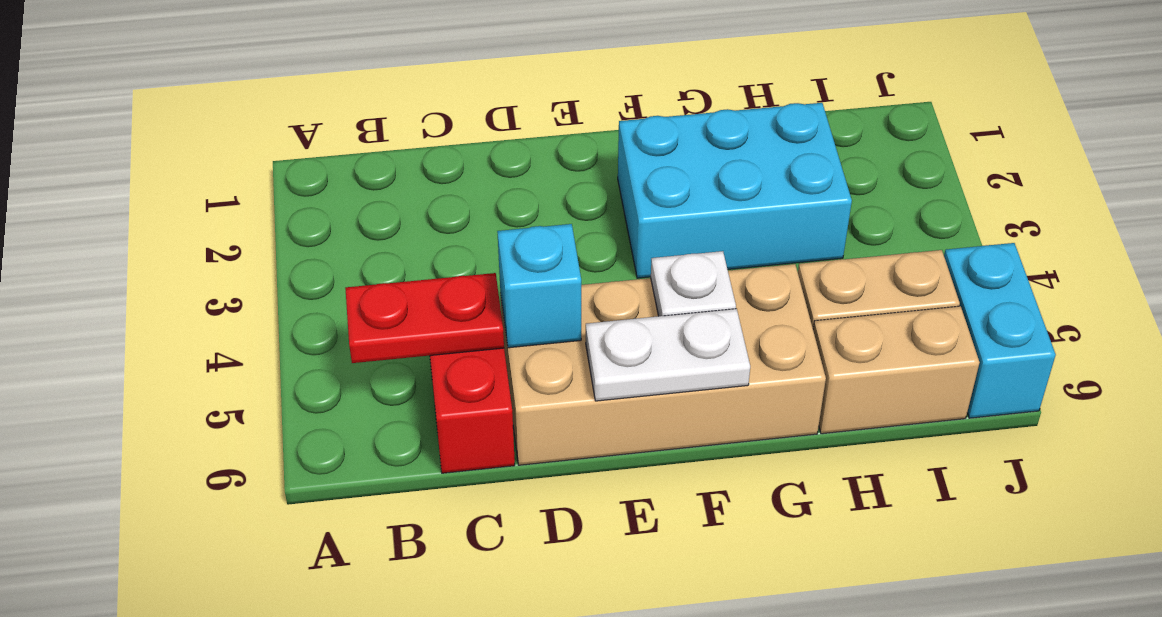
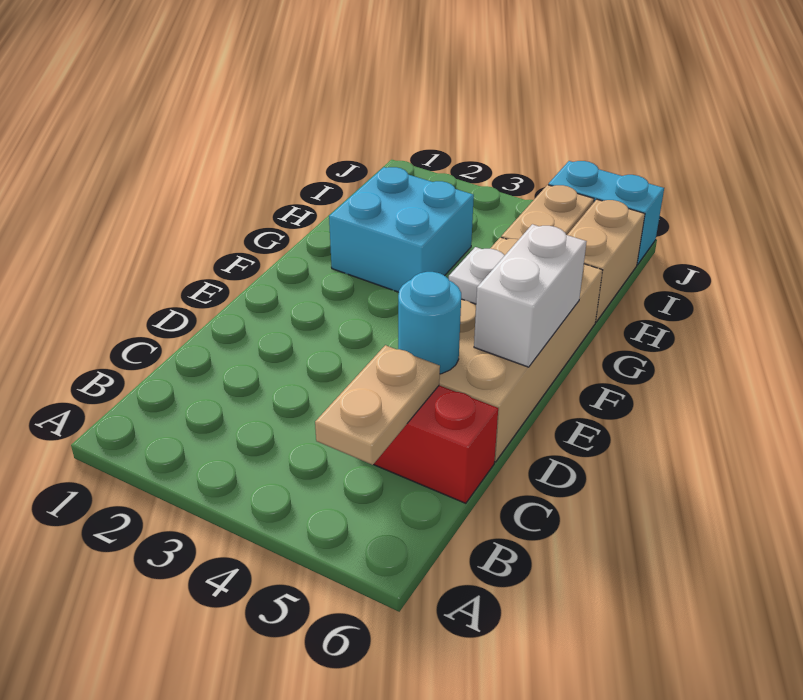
red plate B5:C5 level 2 -> tan plate B5:C5 level 2
cyan brick D5 level 2 -> cyan round brick D5 level 2
white plate E6:F6 level 2 -> white brick E6:F6 level 2
cyan brick F2:H3 level 1 -> cyan brick G2:H3 level 1

